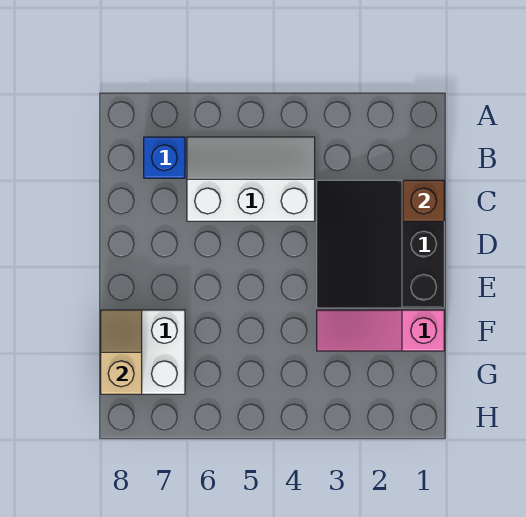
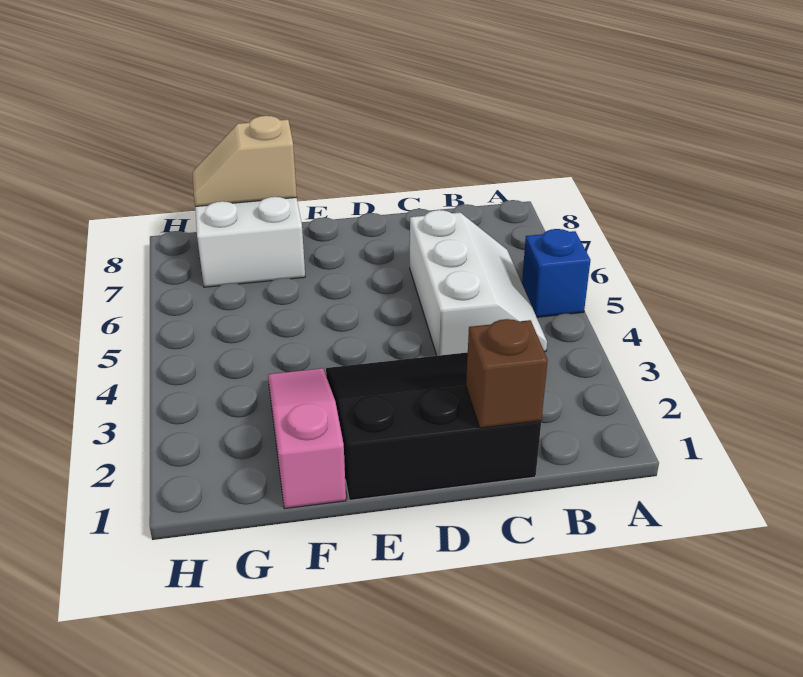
blue brick B7 level 1 -> blue brick A5 level 1
tan slope F8:G8 level 2 top G -> tan slope F8:G8 level 2 top F

